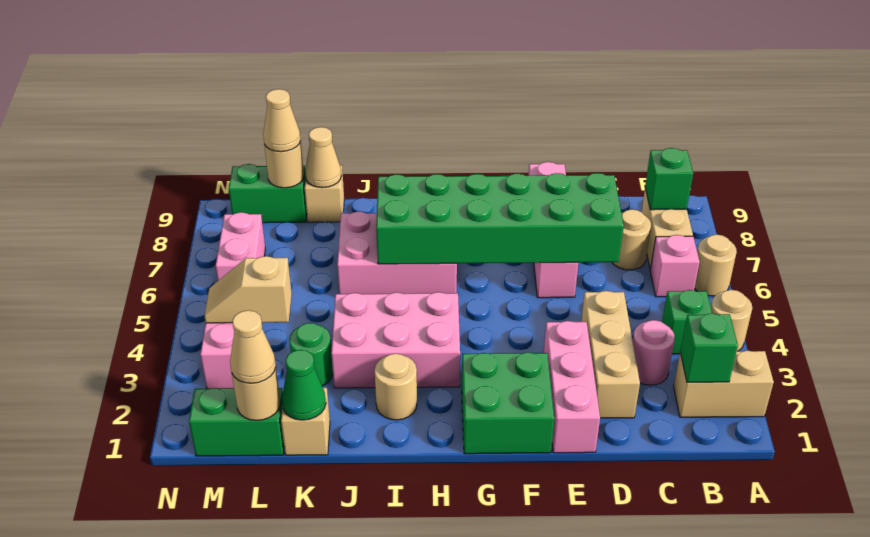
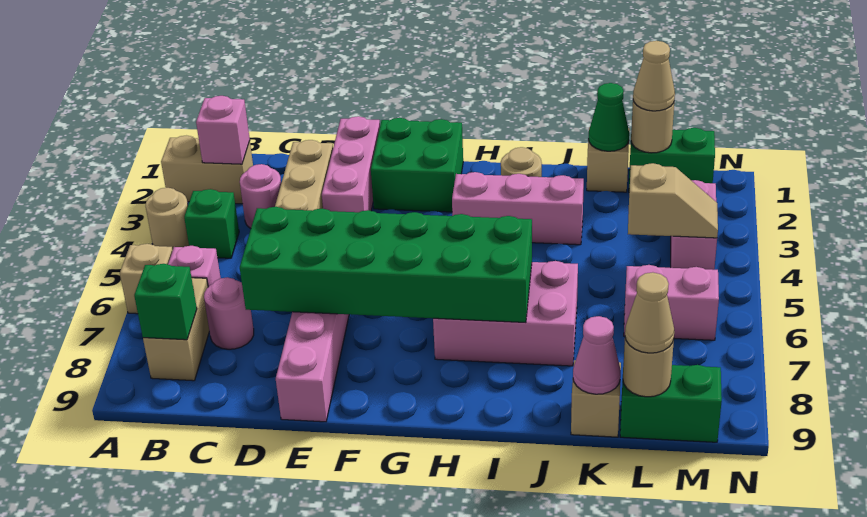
tan round brick A6 level 1 -> tan brick A6 level 1
green brick B2 level 2 -> pink brick B2 level 2
tan round brick C7 level 1 -> pink round brick C7 level 1
pink brick H3:J4 level 1 -> pink brick H3:J3 level 1
green round brick K3 level 1 -> none
tan cone K9 level 2 -> pink cone K9 level 2
pink brick M6:M7 level 1 -> pink brick L6:M6 level 1

